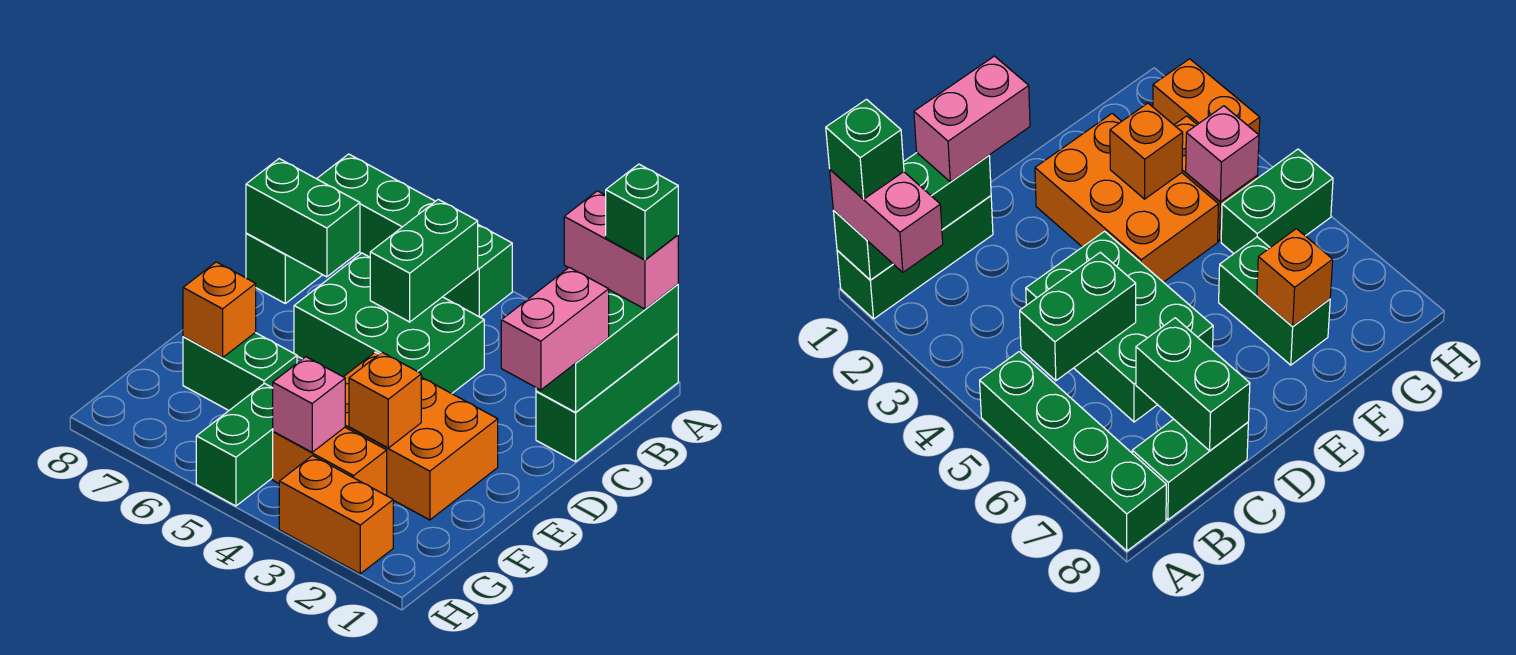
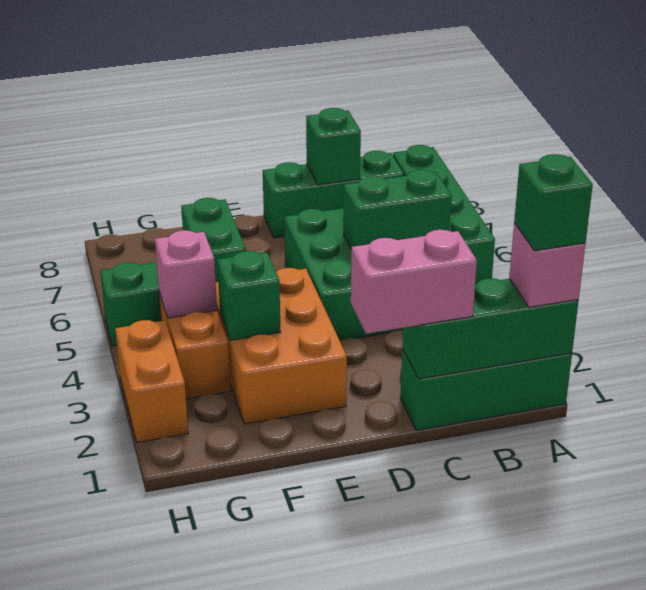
pink brick A1:A2 level 3 -> pink brick A1 level 3
green brick B8:C8 level 1 -> green brick B8:D8 level 1
green brick C7:C8 level 2 -> green brick C8 level 2
orange brick F3 level 2 -> green brick F3 level 2
orange brick F7 level 2 -> none

